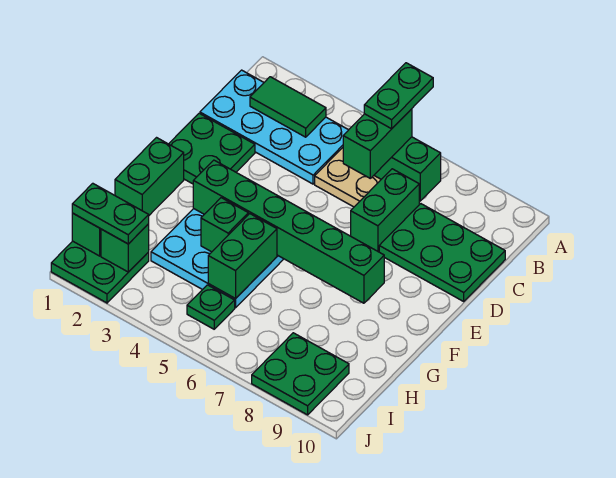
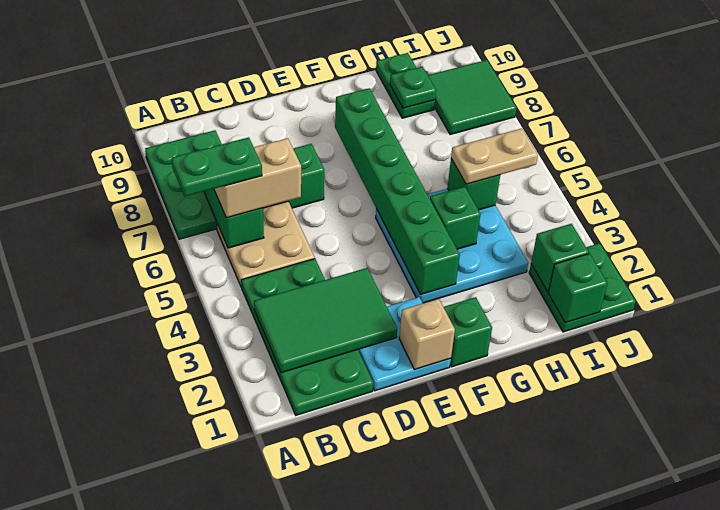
cyan plate B1:C4 level 1 -> green plate B1:C4 level 1
green tile B2:B3 level 2 -> green tile B2:D3 level 2
green brick B6:C6 level 3 -> tan brick B6:C6 level 3
green plate C8:D10 level 1 -> green plate A7:B9 level 1
green plate D1:E2 level 1 -> cyan plate D1:E2 level 1
none -> tan brick E1 level 2
green brick F1:G1 level 1 -> green brick F1 level 1
green brick G5:H5 level 2 -> green brick H5 level 2
none -> tan plate H5:I5 level 3
green plate I1:I2 level 3 -> green plate H9:H10 level 1
green plate I5 level 1 -> green plate H9 level 2
green plate I8:J9 level 1 -> green tile I8:J9 level 1

